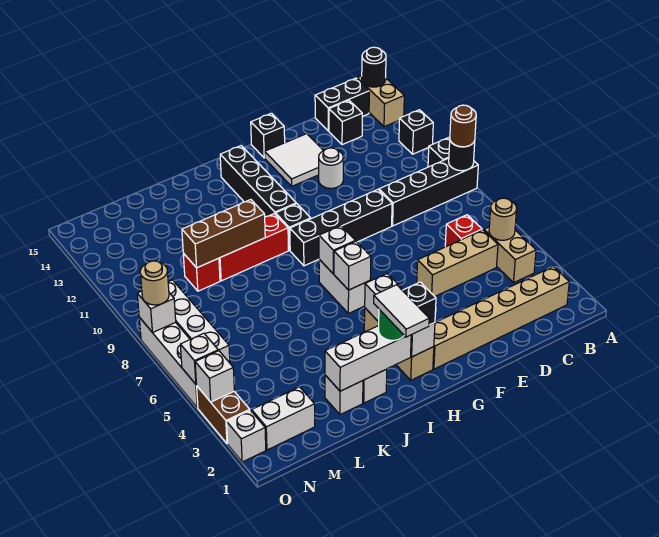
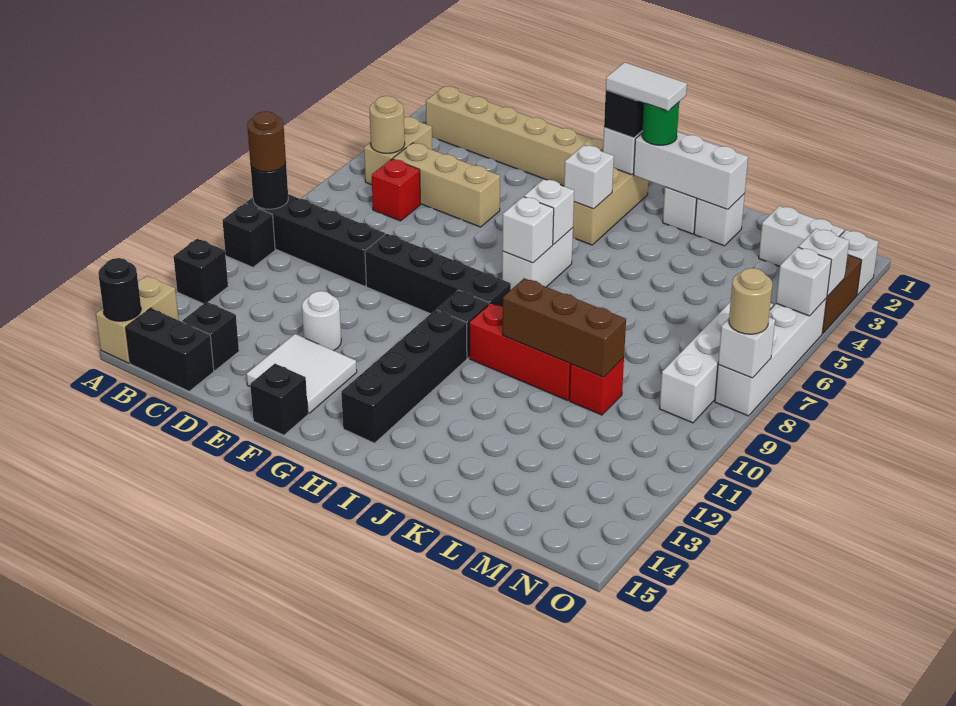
white tile I1:I2 level 4 -> white tile H2:I2 level 4

